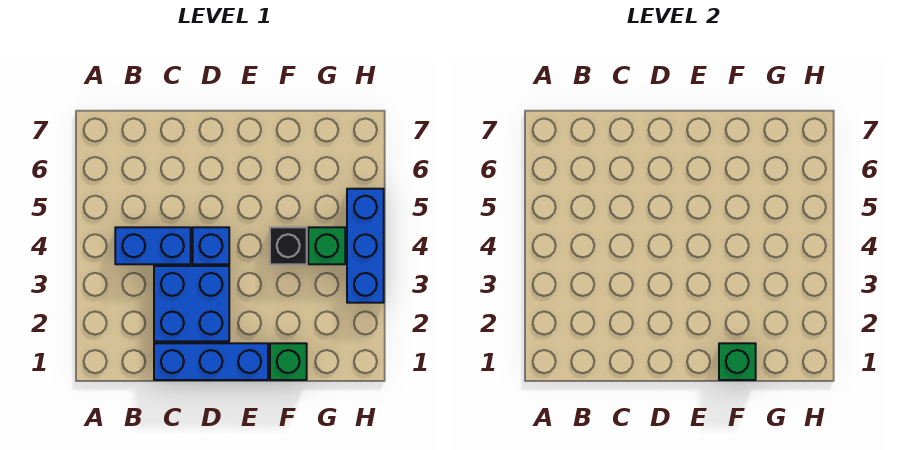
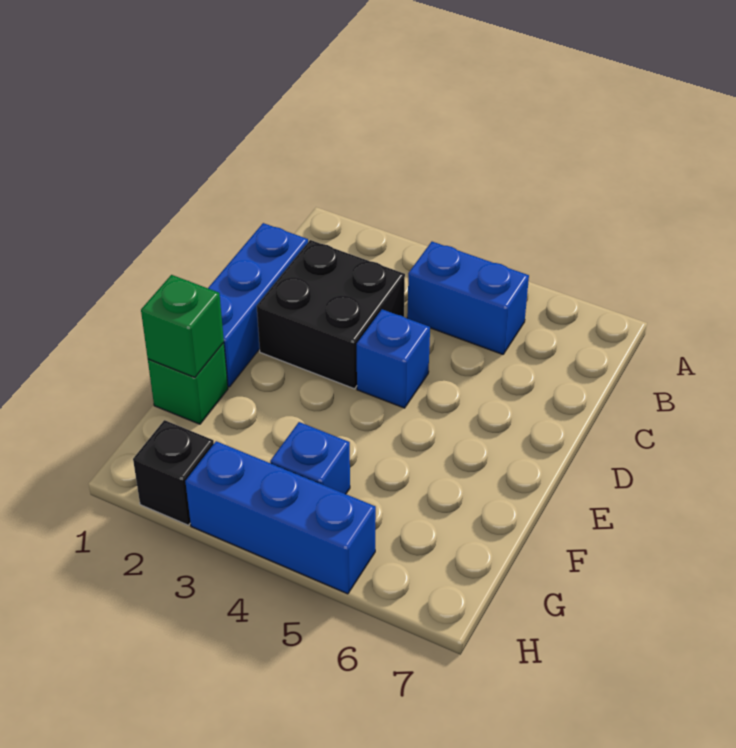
blue brick B4:C4 level 1 -> blue brick B4:B5 level 1
blue brick C2:D3 level 1 -> black brick C2:D3 level 1
black brick F4 level 1 -> black brick H2 level 1
green brick G4 level 1 -> blue brick G4 level 1

